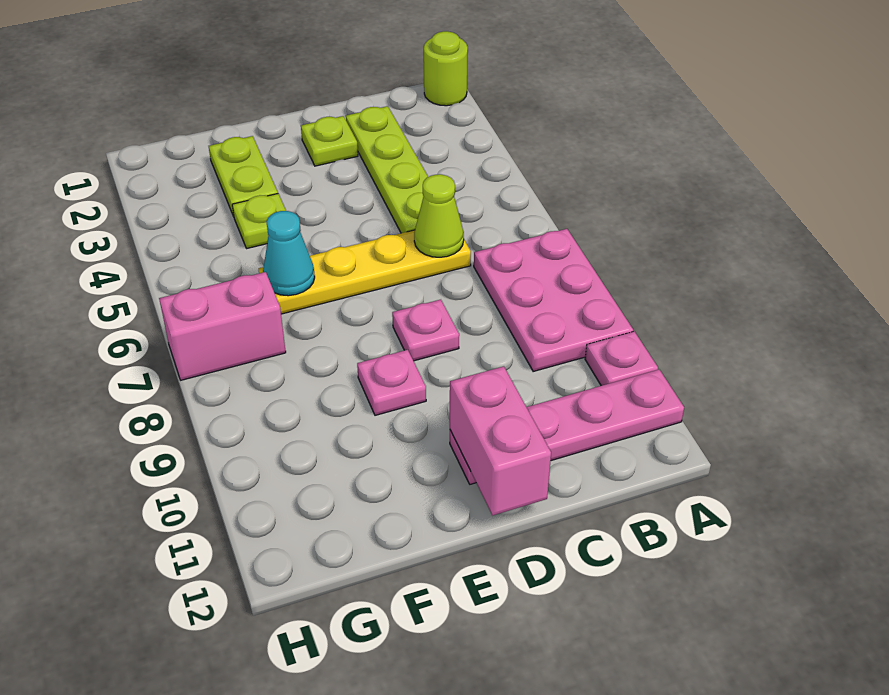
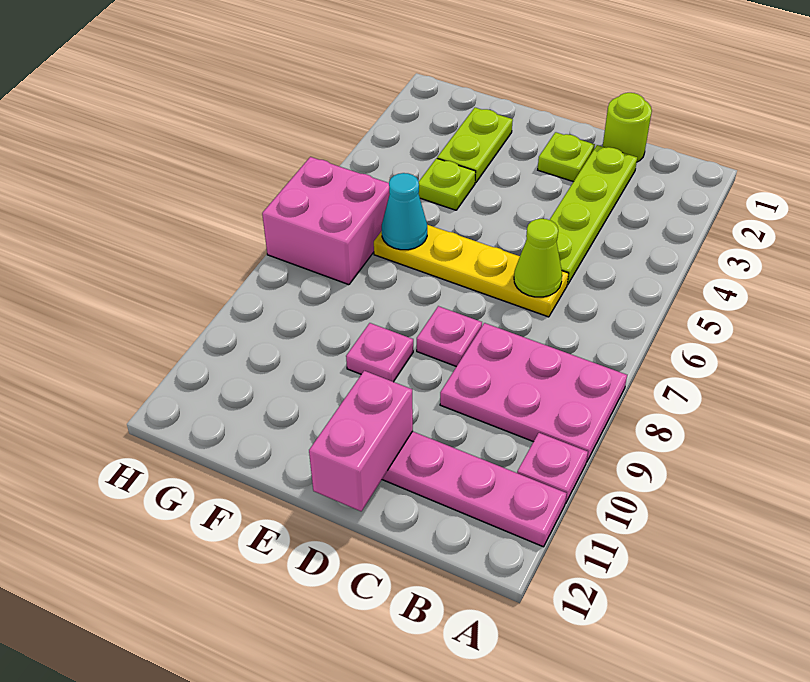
lime round brick A1 level 1 -> lime round brick C1 level 1
pink plate A7:B9 level 1 -> pink plate A8:C9 level 1
pink brick G7:H7 level 1 -> pink brick G6:H7 level 1

